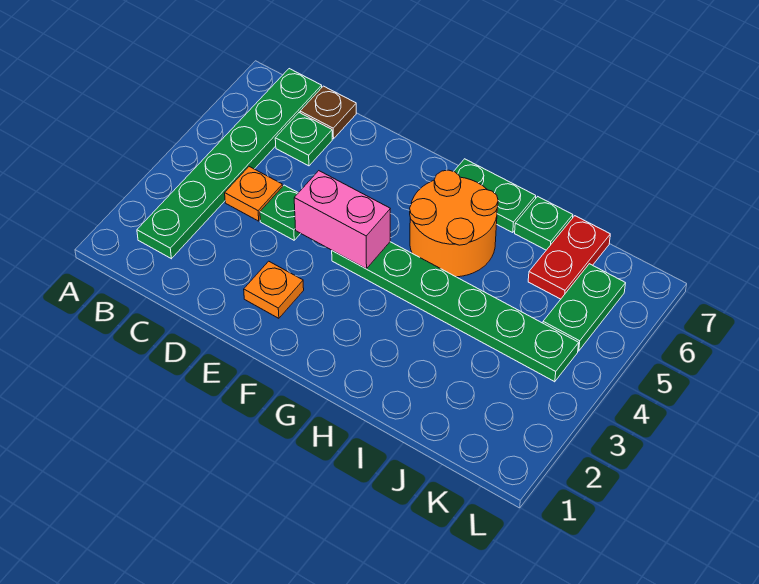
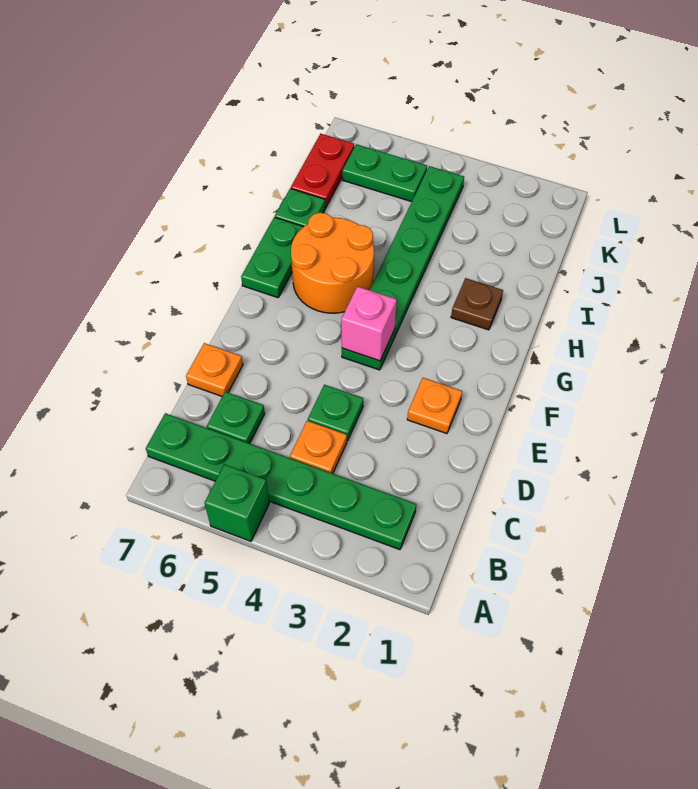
none -> green brick A5 level 1
brown plate C7 level 1 -> brown plate H2 level 1
none -> orange plate D7 level 1
pink brick E4:F4 level 2 -> pink brick F4 level 2
red plate J6:J7 level 1 -> red plate J7:K7 level 1

